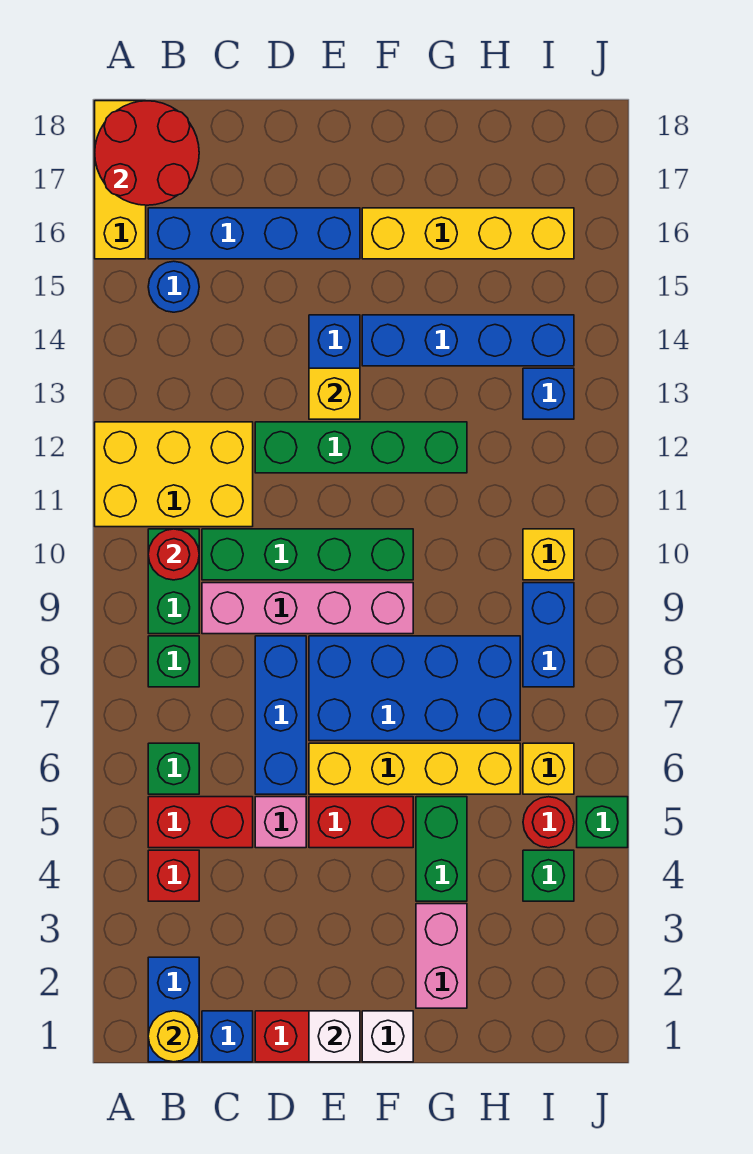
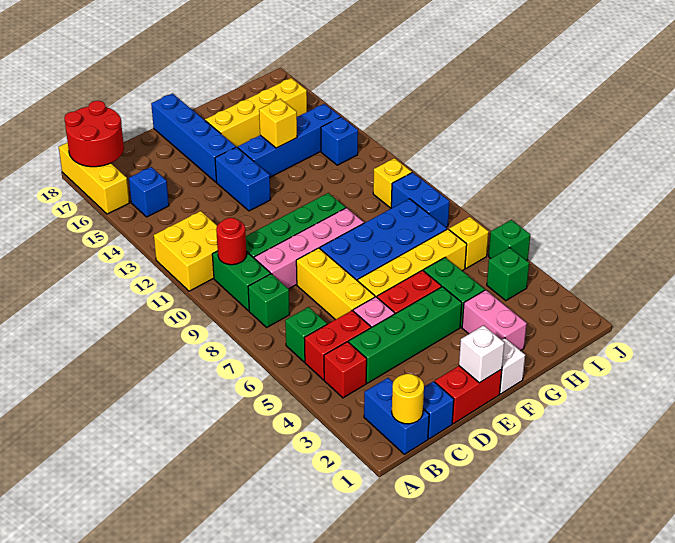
yellow brick A11:C12 level 1 -> yellow brick A11:B12 level 1
blue round brick B15 level 1 -> blue brick B15 level 1
blue brick B16:E16 level 1 -> blue brick E15:E18 level 1
blue brick D6:D8 level 1 -> yellow brick D6:D8 level 1
green brick D12:G12 level 1 -> green brick C4:F4 level 1
yellow brick E13 level 2 -> yellow brick G14 level 2
red round brick I5 level 1 -> none

